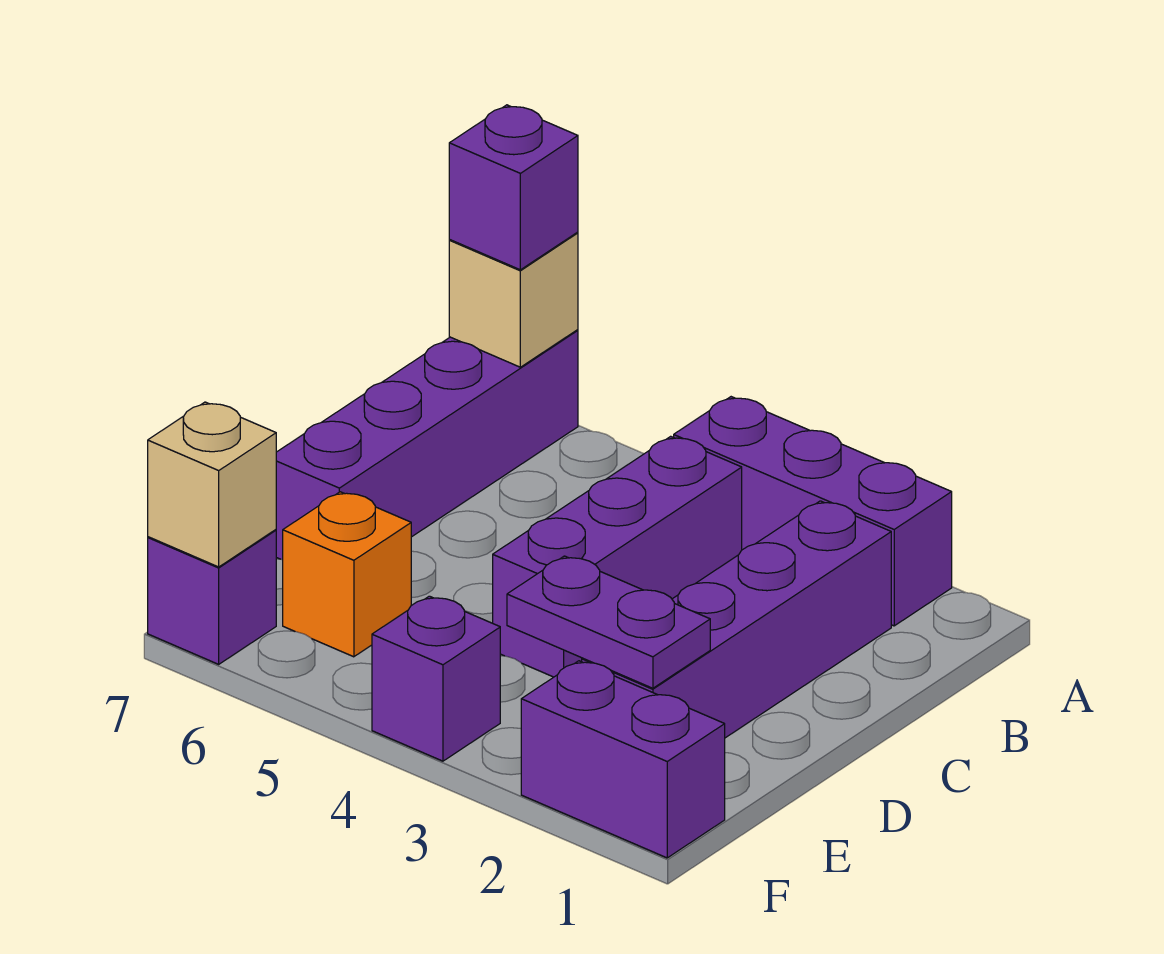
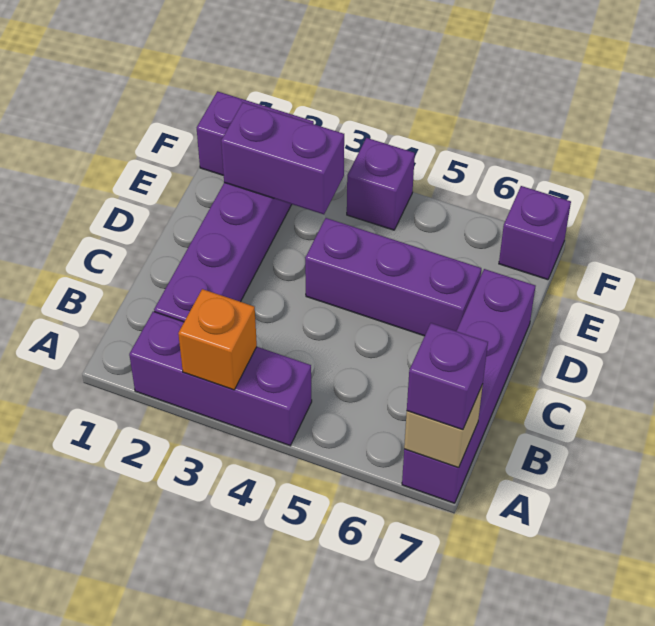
purple brick B4:D4 level 1 -> purple brick D4:D6 level 1
purple plate E2:E3 level 2 -> purple brick E2:E3 level 2
orange brick E6 level 1 -> orange brick A3 level 2
tan brick F7 level 2 -> none

